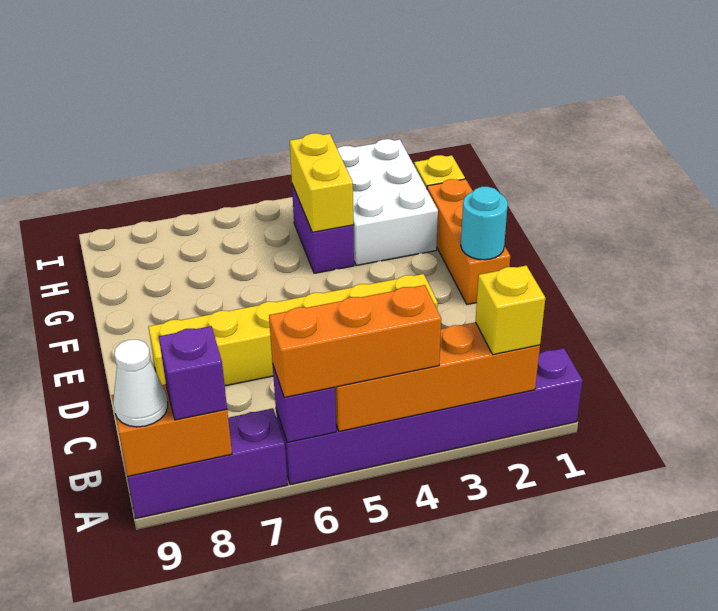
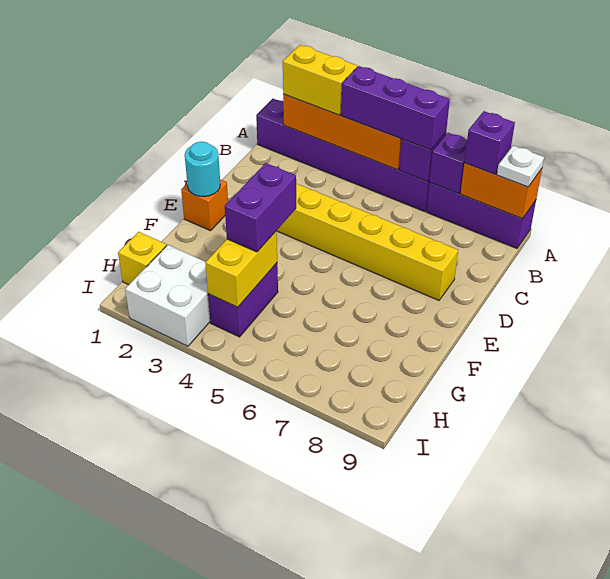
yellow brick A2 level 3 -> yellow brick A2:A3 level 3
orange brick A4:A6 level 3 -> purple brick A4:A6 level 3
none -> purple brick A7 level 2
white cone A9 level 3 -> white plate A9 level 3
orange brick E1:G1 level 1 -> orange brick E1 level 1
none -> purple brick F4:G4 level 3
white brick G2:I3 level 1 -> white brick H2:I3 level 1

